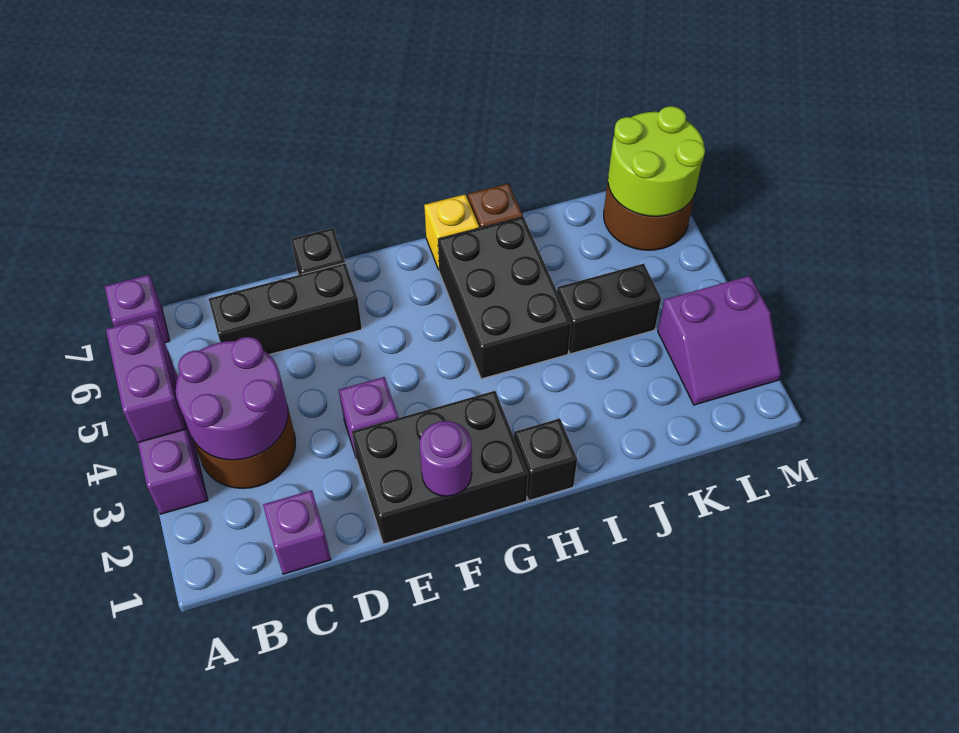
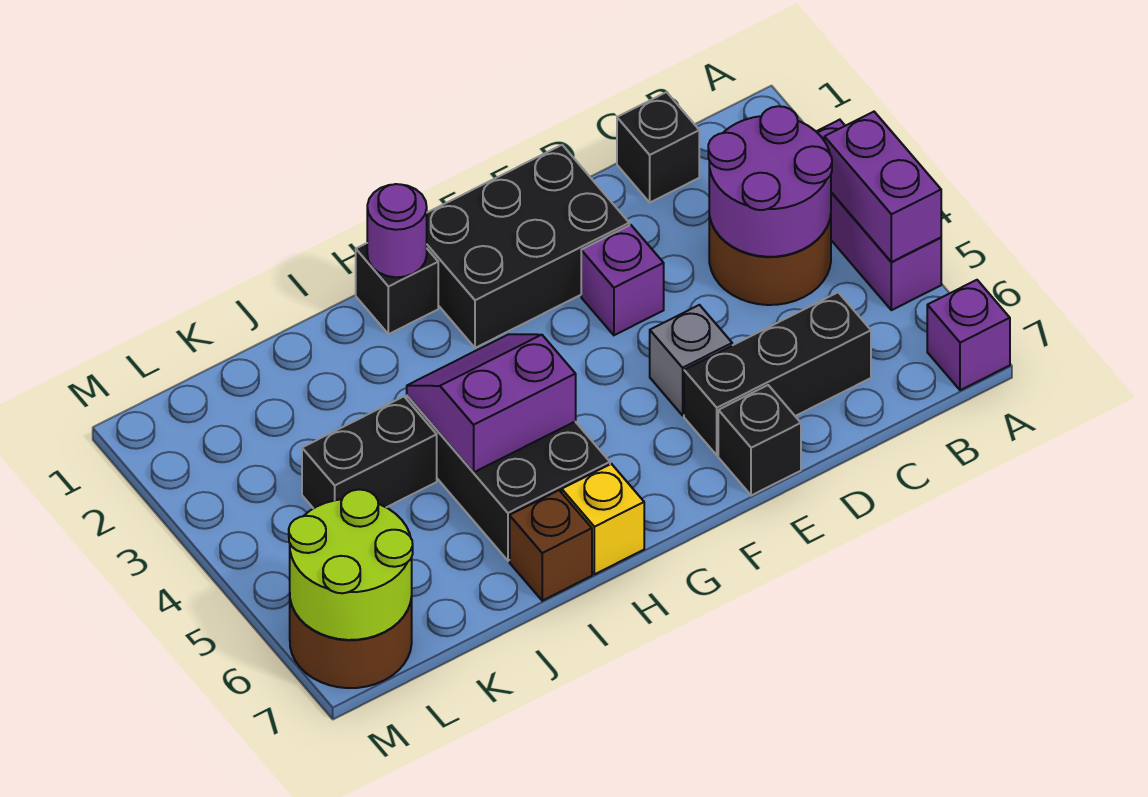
purple brick C1 level 1 -> black brick C1 level 1
none -> grey brick E5 level 1
purple round brick F1 level 2 -> purple round brick H1 level 2
purple slope L2:M3 level 1 top 3 -> purple slope H4:I5 level 2 top 5

